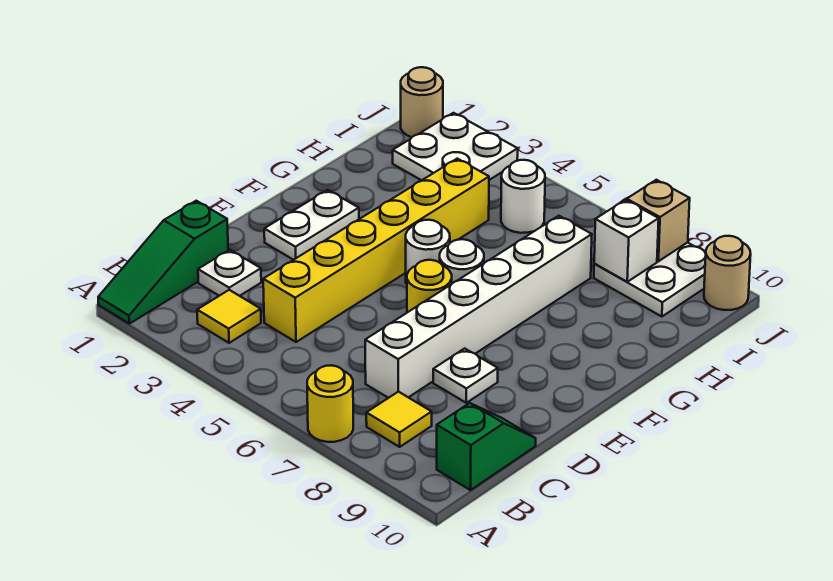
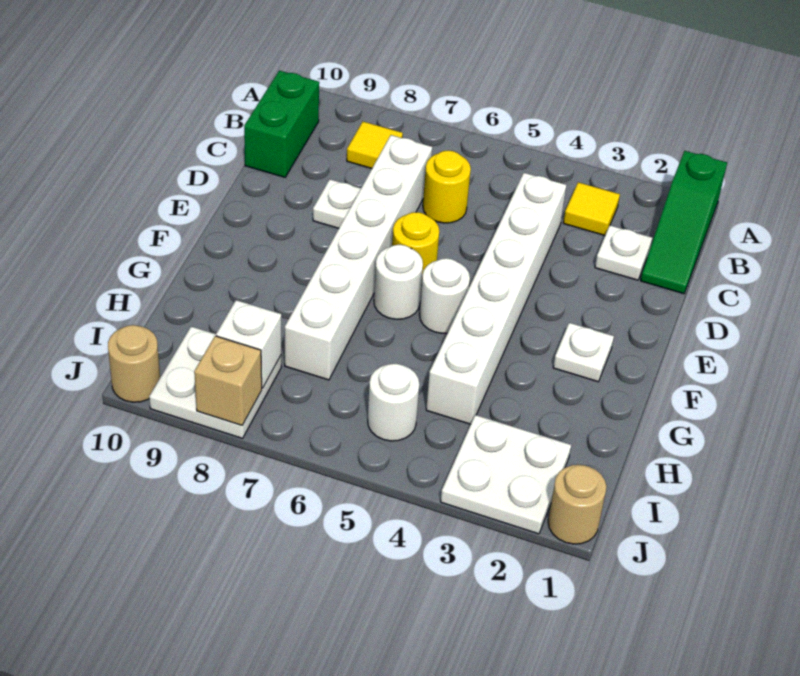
green slope A1:C1 level 1 top C -> green slope A1:C1 level 1 top A
yellow round brick A7 level 1 -> yellow round brick C6 level 1
green slope B10:C10 level 1 top B -> green brick B10:C10 level 1
yellow brick C4:H4 level 1 -> white brick C4:H4 level 1
white plate E2:F2 level 1 -> white plate F2 level 1

